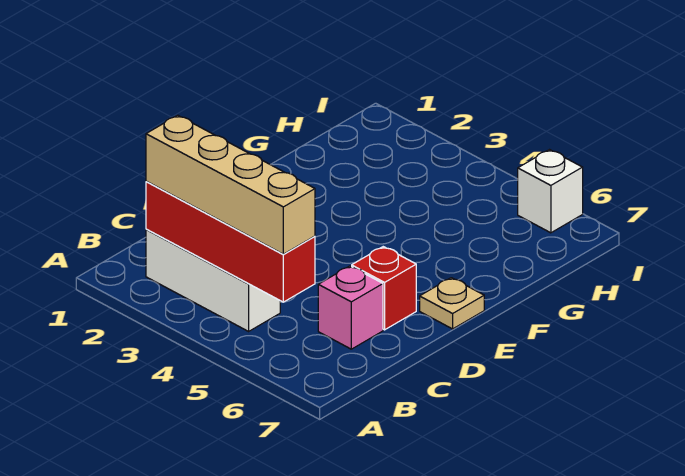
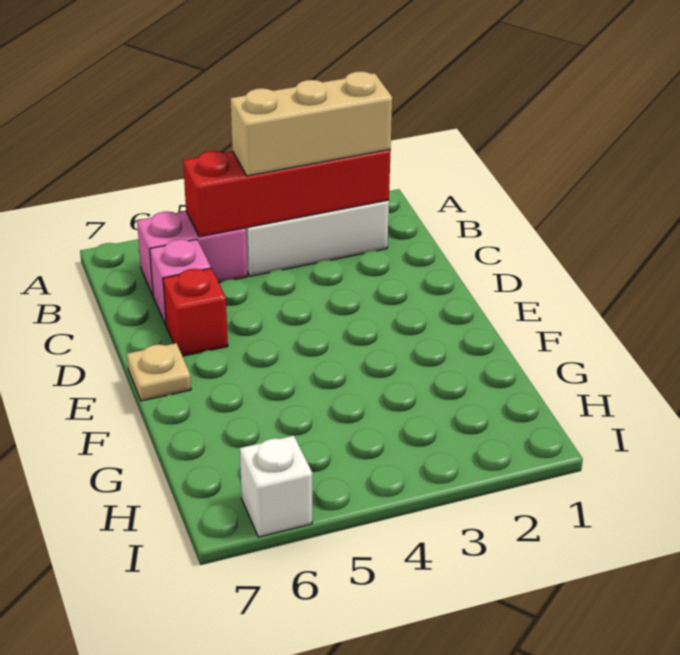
tan brick B2:B5 level 3 -> tan brick B2:B4 level 3
none -> pink brick B5:B6 level 1

